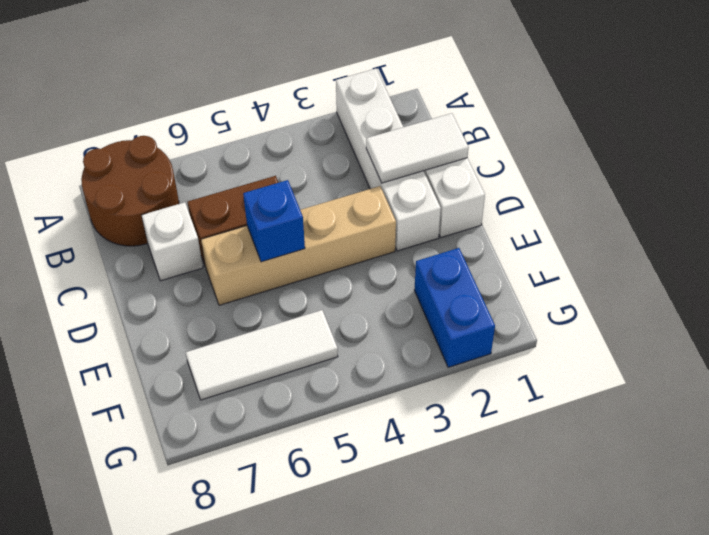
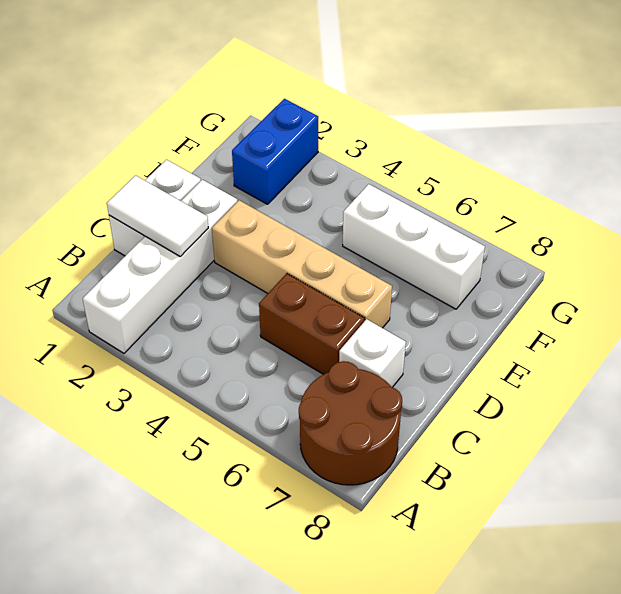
blue brick D5 level 2 -> none
white tile F5:F7 level 1 -> white brick F5:F7 level 1

